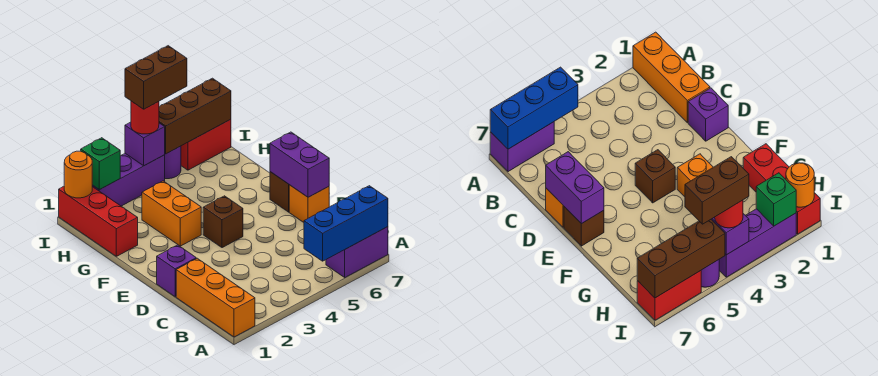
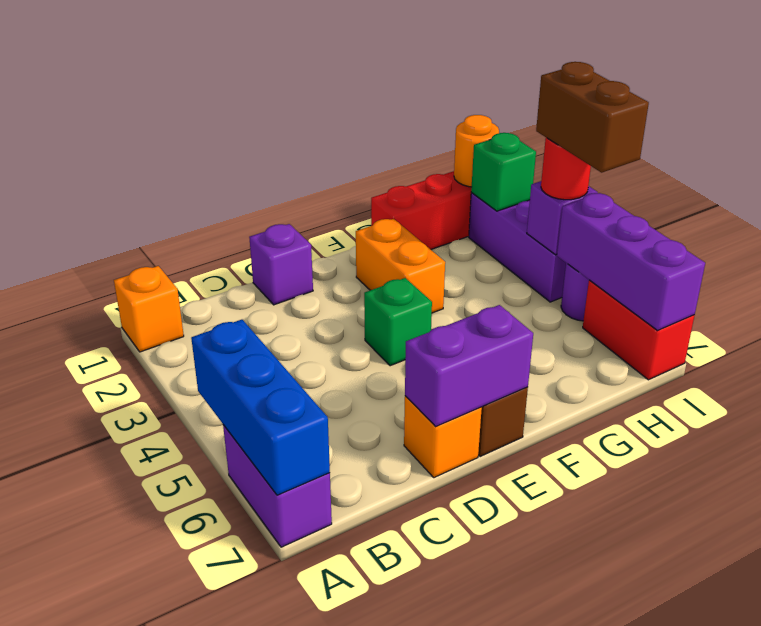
orange brick A1:C1 level 1 -> orange brick A1 level 1
brown brick E4 level 1 -> green brick E4 level 1
orange brick F3:G3 level 1 -> orange brick F2:F3 level 1
brown brick I5:I7 level 2 -> purple brick I5:I7 level 2

